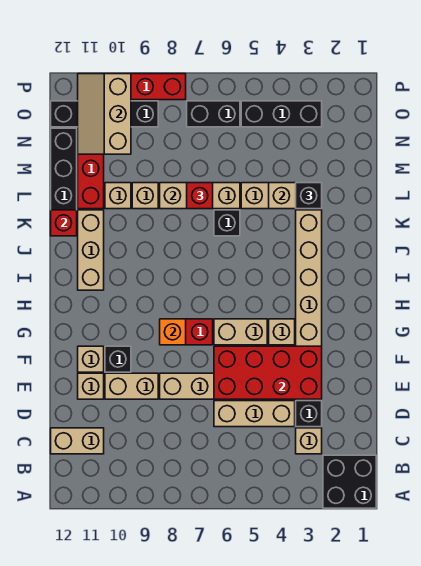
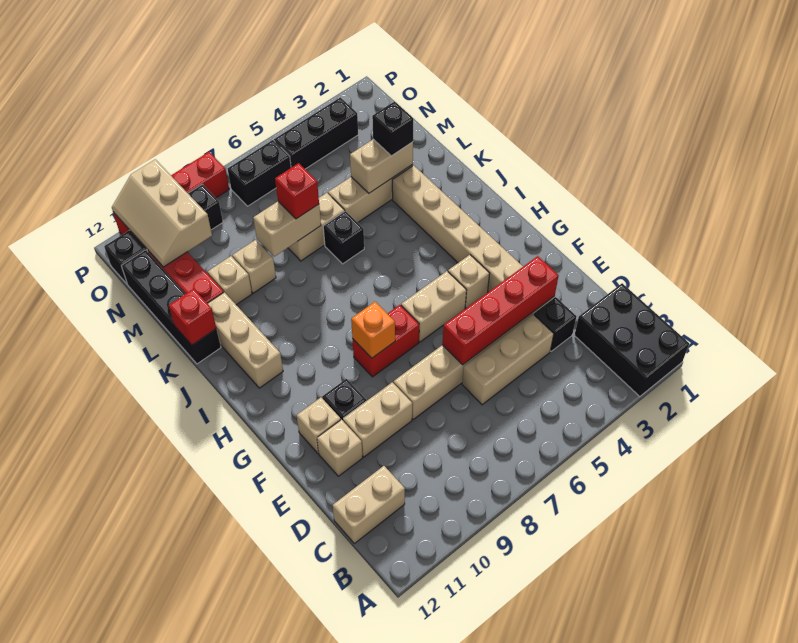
black brick A1:B2 level 1 -> black brick A1:C2 level 1
tan brick C3 level 1 -> none
red brick E3:F6 level 2 -> red brick E3:E6 level 2

